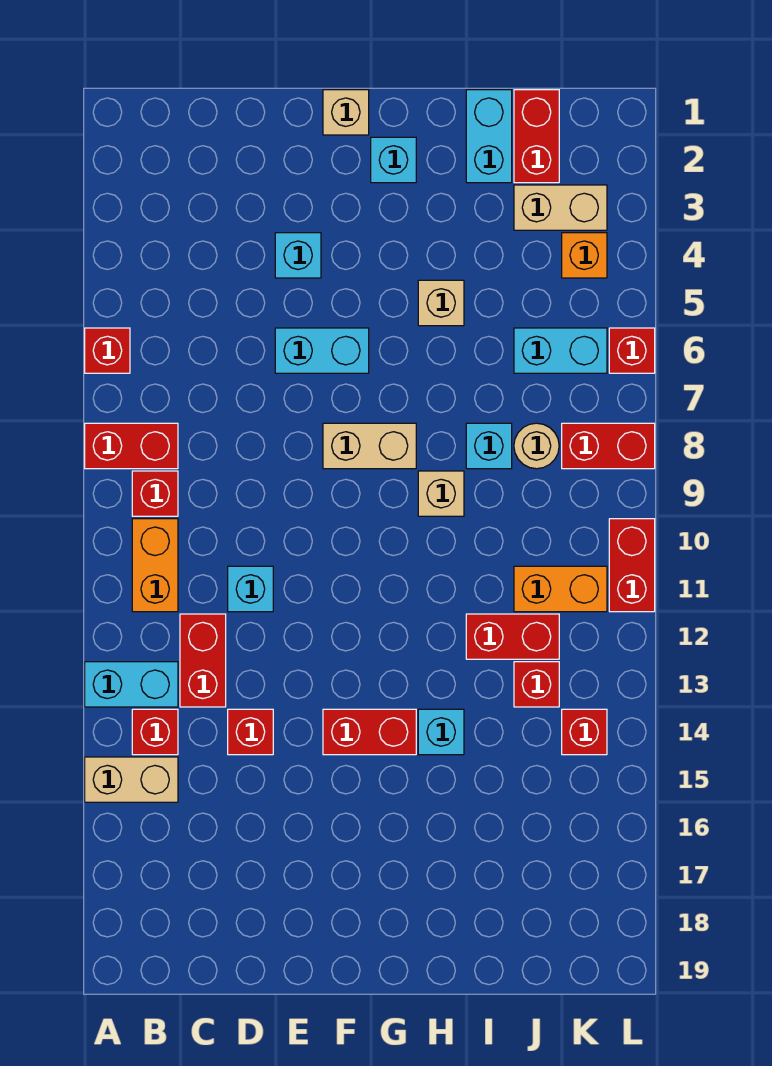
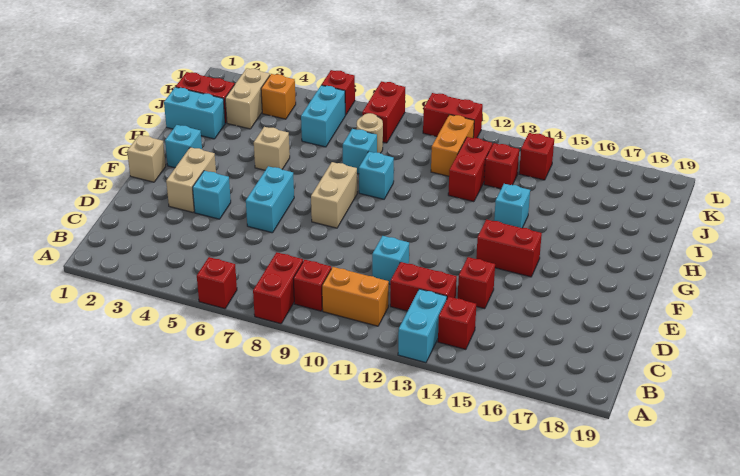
tan brick A15:B15 level 1 -> tan brick E3:F3 level 1
red brick F14:G14 level 1 -> red brick F14:F15 level 1
tan brick H9 level 1 -> cyan brick H9 level 1

